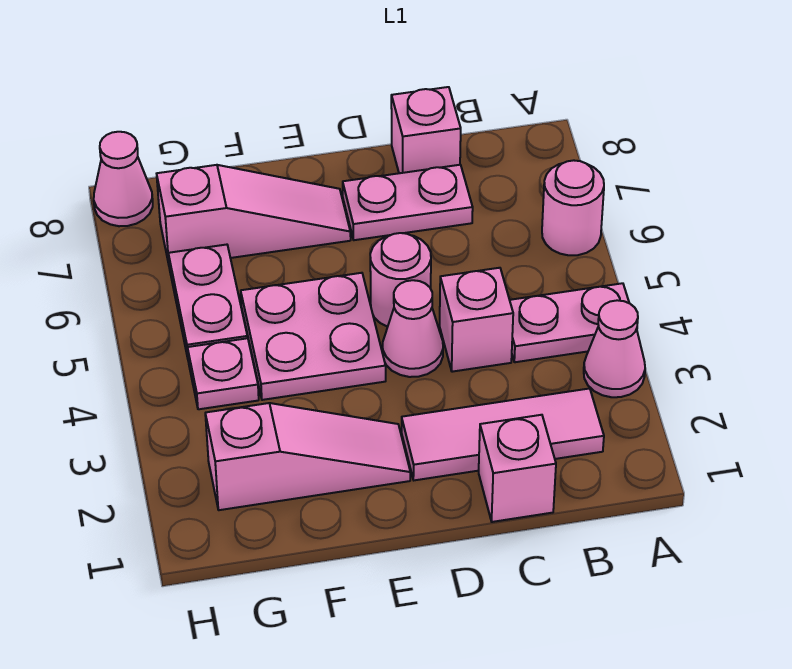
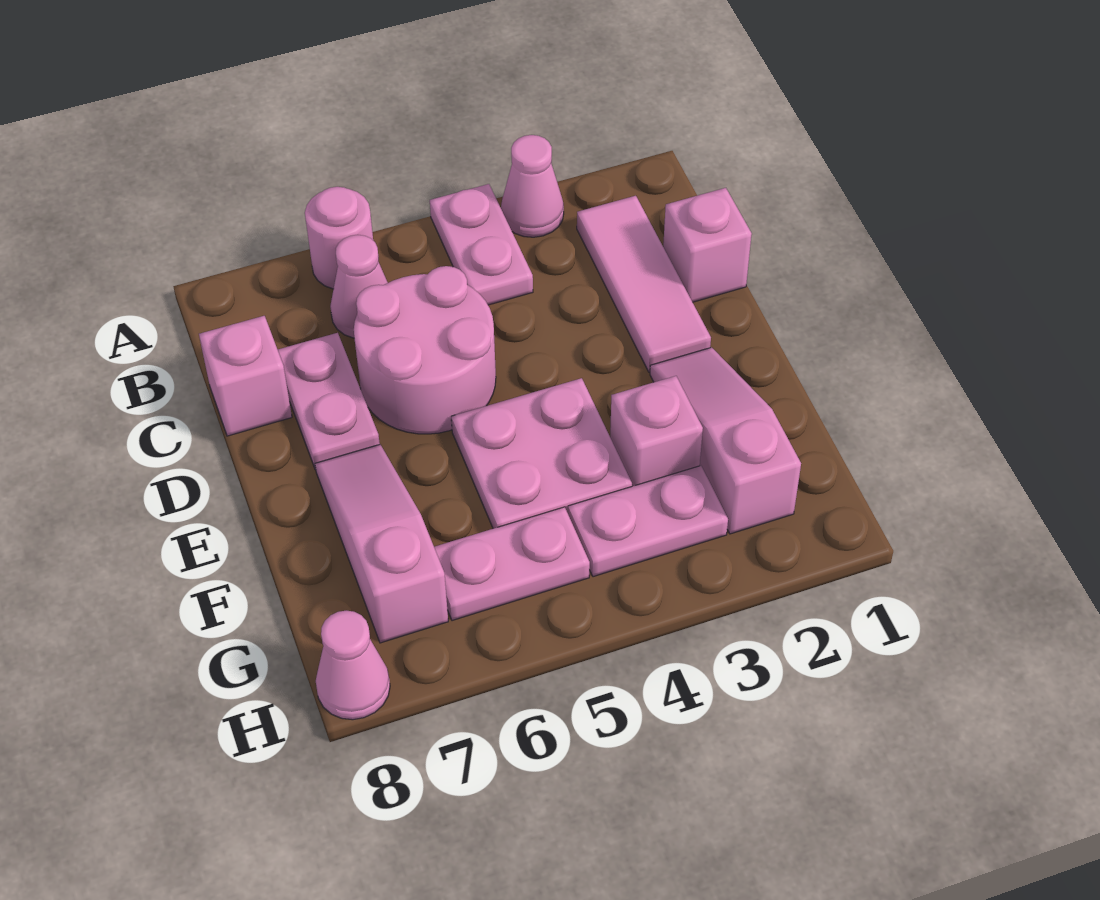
pink brick C4 level 1 -> pink brick F3 level 1
pink cone D4 level 1 -> pink cone B6 level 1
pink round brick D5 level 1 -> pink round brick C5:D6 level 1
pink plate G4 level 1 -> pink plate G3:G4 level 1

